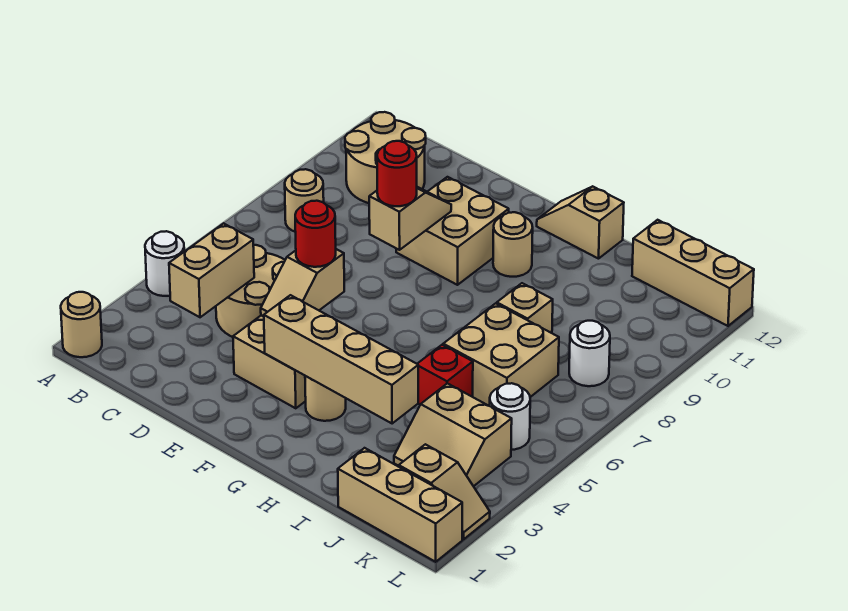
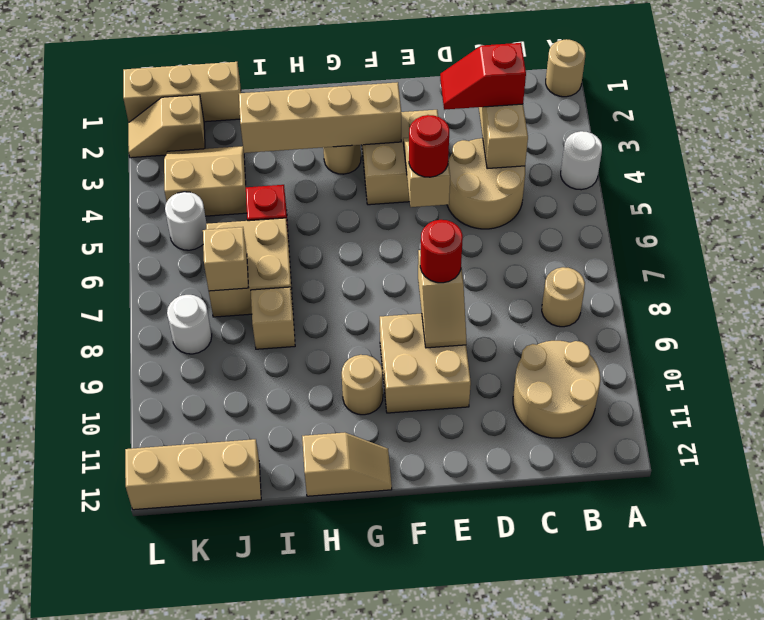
none -> red slope C3:D3 level 3 top C
none -> tan brick J7 level 2

